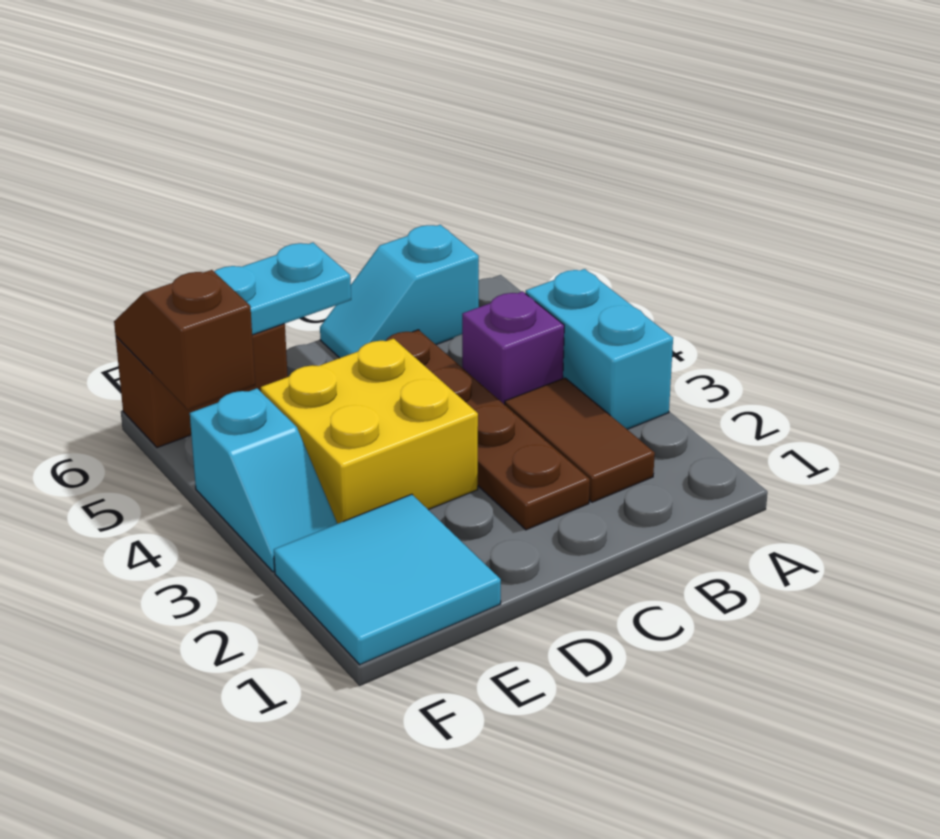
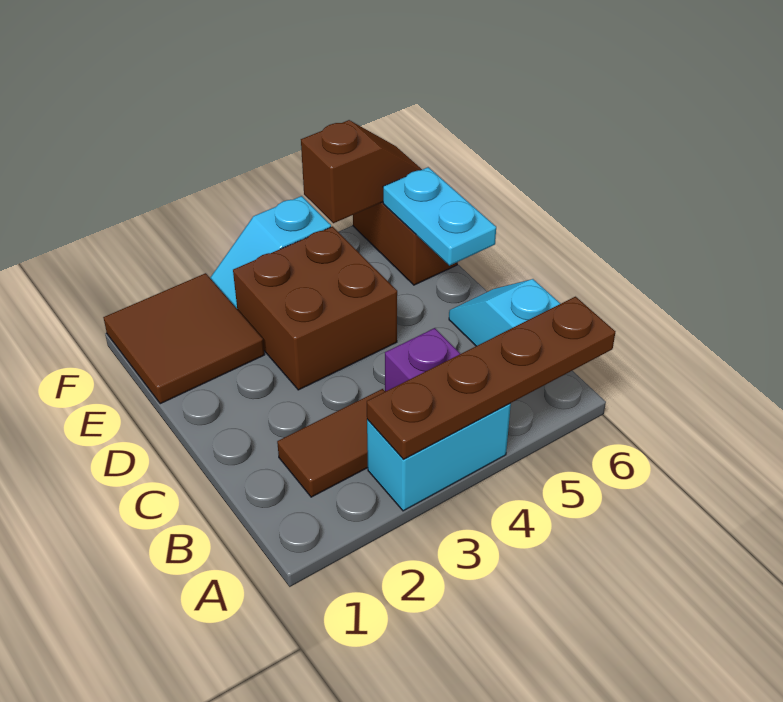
brown plate C2:C5 level 1 -> brown plate A3:A6 level 2
yellow brick D3:E4 level 1 -> brown brick D3:E4 level 1
cyan tile E1:F2 level 1 -> brown tile E1:F2 level 1

